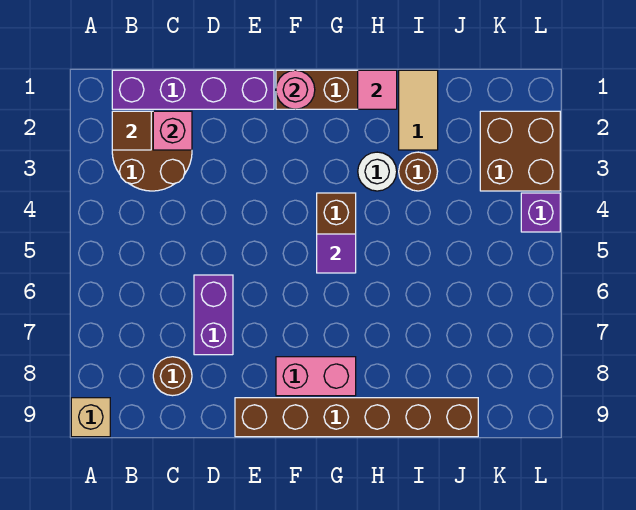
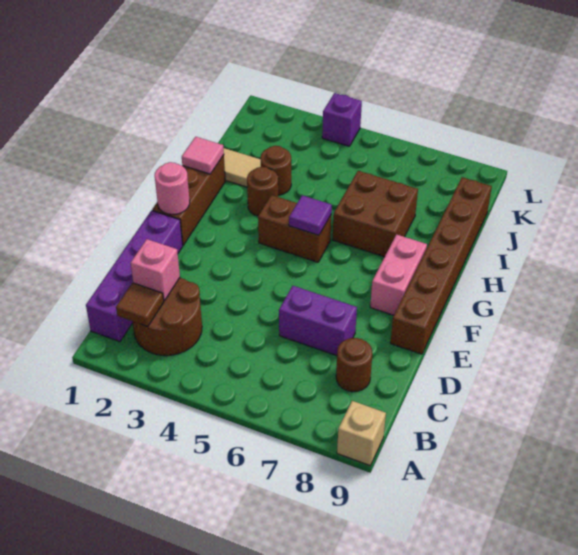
white round brick H3 level 1 -> brown round brick H3 level 1
brown brick K2:L3 level 1 -> brown brick H6:I7 level 1

